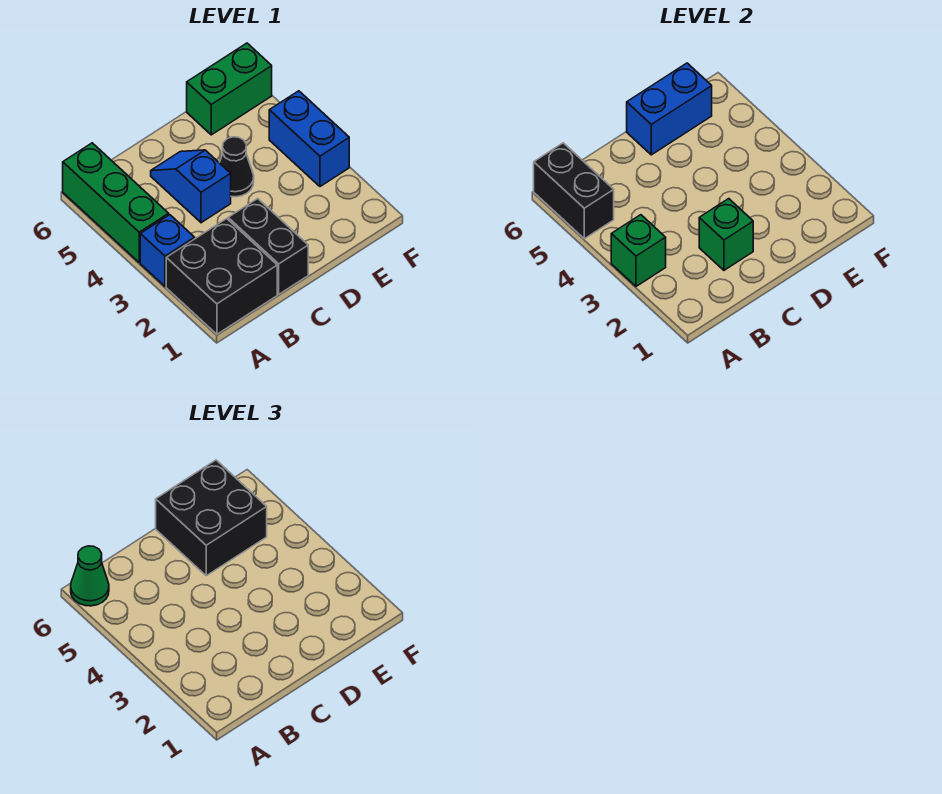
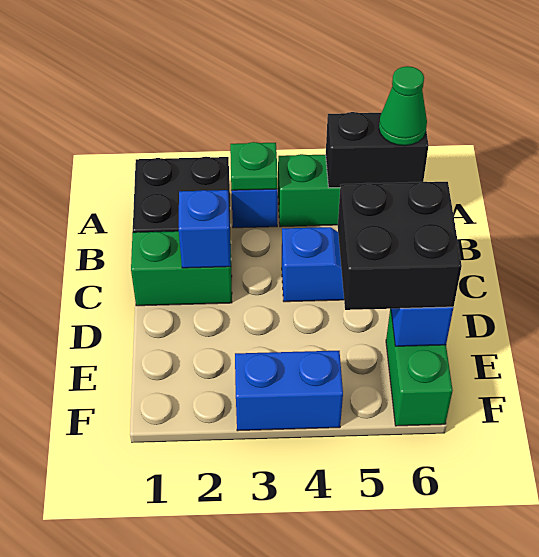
green brick A3 level 2 -> green plate A3 level 2
black brick C1:C2 level 1 -> green brick C1:C2 level 1
green brick C2 level 2 -> blue brick C2 level 2
black cone D4 level 1 -> none

